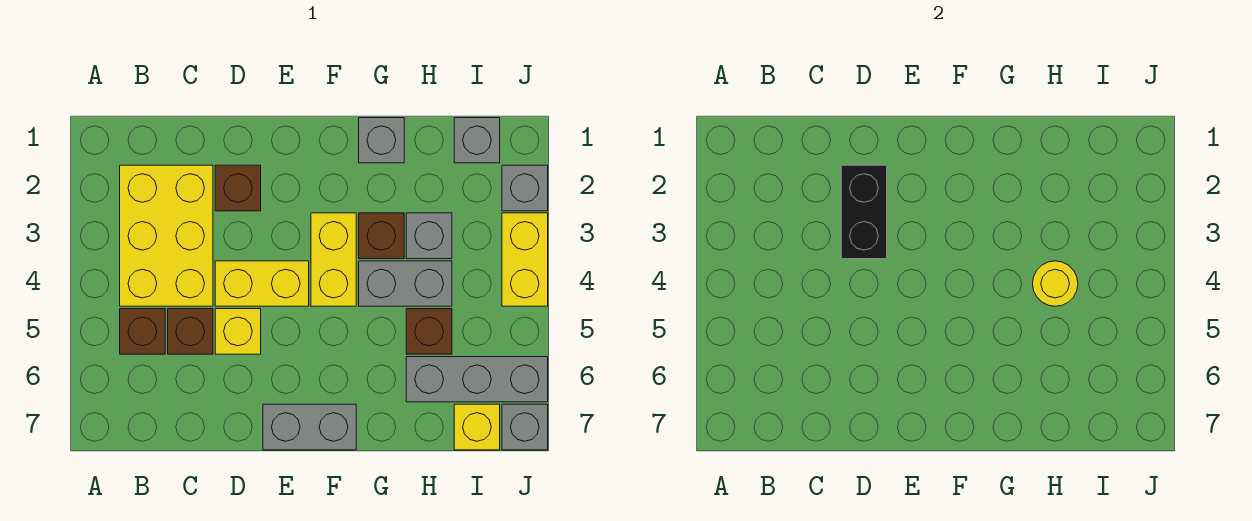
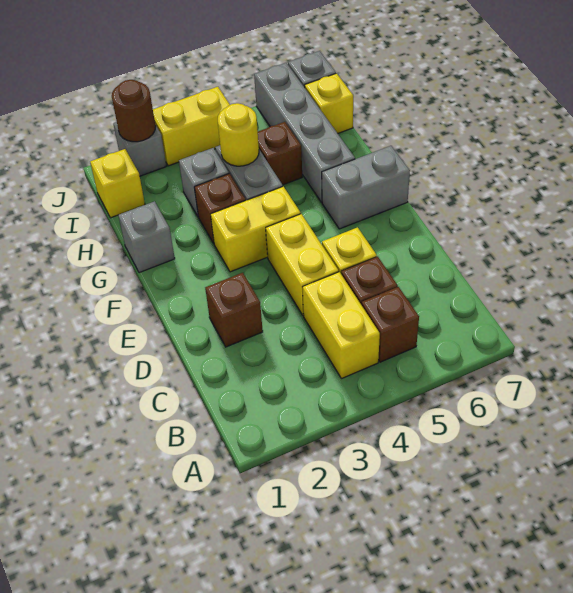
yellow brick B2:C4 level 1 -> yellow brick B4:C4 level 1
black brick D2:D3 level 2 -> none
grey brick E7:F7 level 1 -> grey brick F6:F7 level 1
grey brick H6:J6 level 1 -> grey brick G6:J6 level 1
grey brick I1 level 1 -> yellow brick I1 level 1
none -> brown round brick J2 level 2

